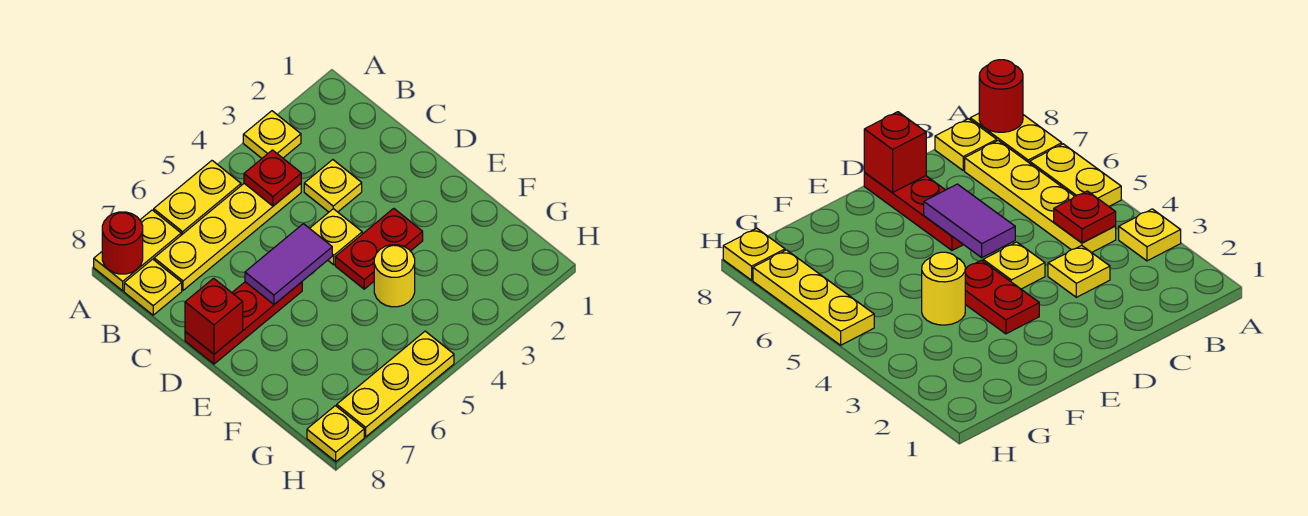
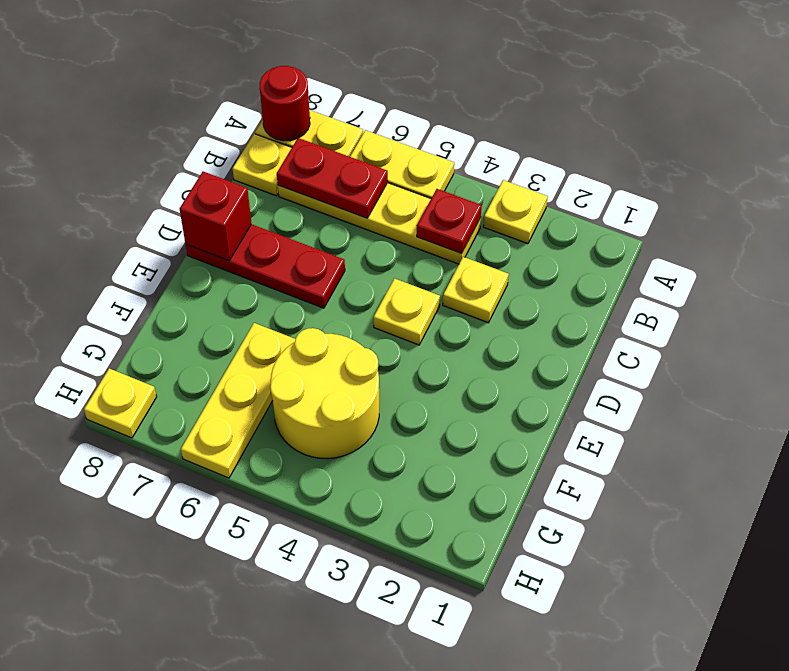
purple tile D5:D6 level 2 -> none
red plate E3:E4 level 1 -> red plate B6:B7 level 2
yellow round brick F4 level 1 -> yellow round brick F4:G5 level 1
yellow plate H5:H7 level 1 -> yellow plate F6:H6 level 1

